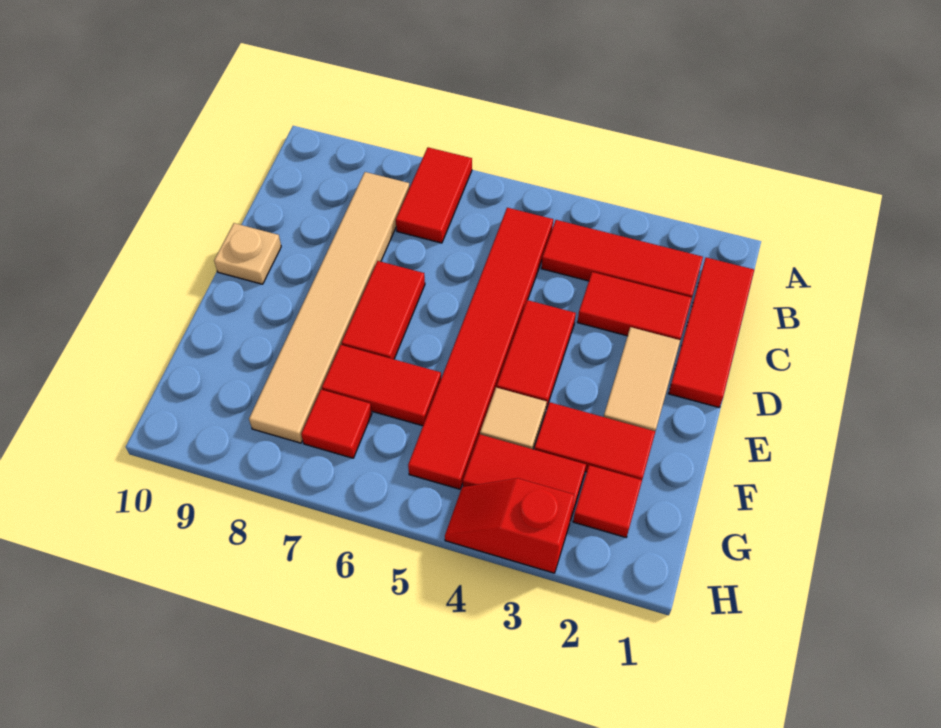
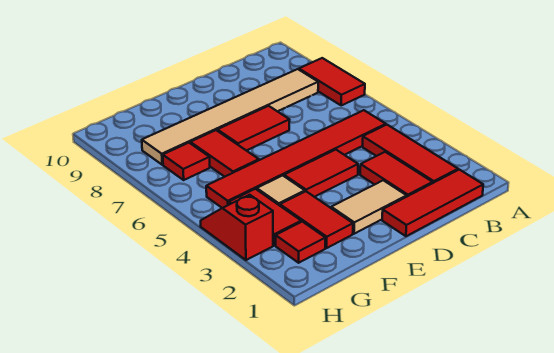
red tile A7:B7 level 1 -> red tile A7:A8 level 1
tan plate D10 level 1 -> none

